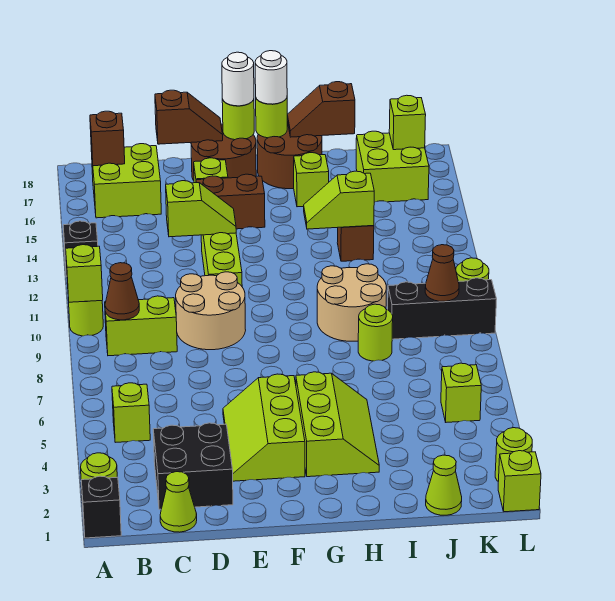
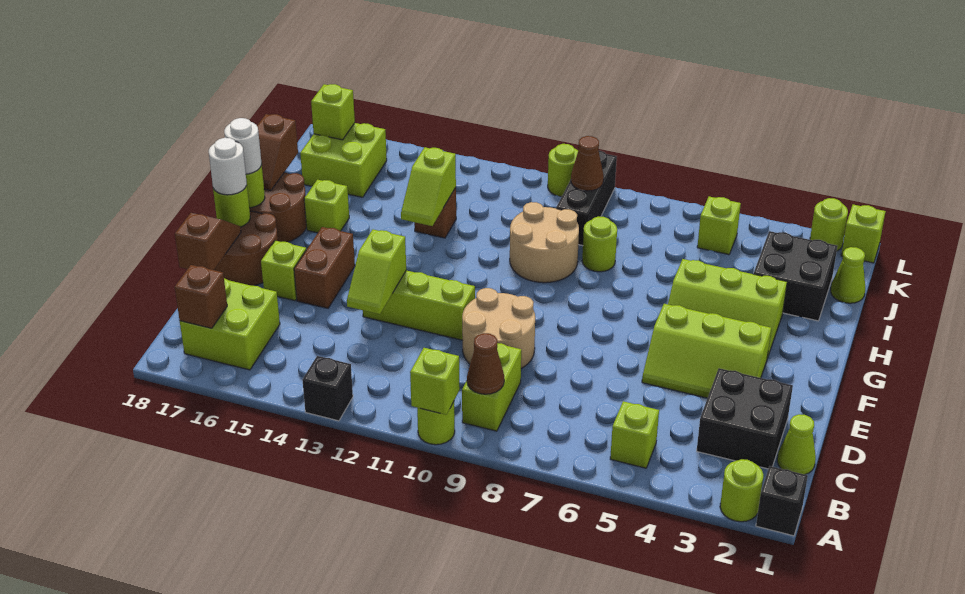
lime slope D13:E13 level 2 top D -> lime slope D13:E13 level 2 top E
lime slope G3:H5 level 1 top G -> lime slope G3:H5 level 1 top H
none -> black brick I2:J3 level 1

